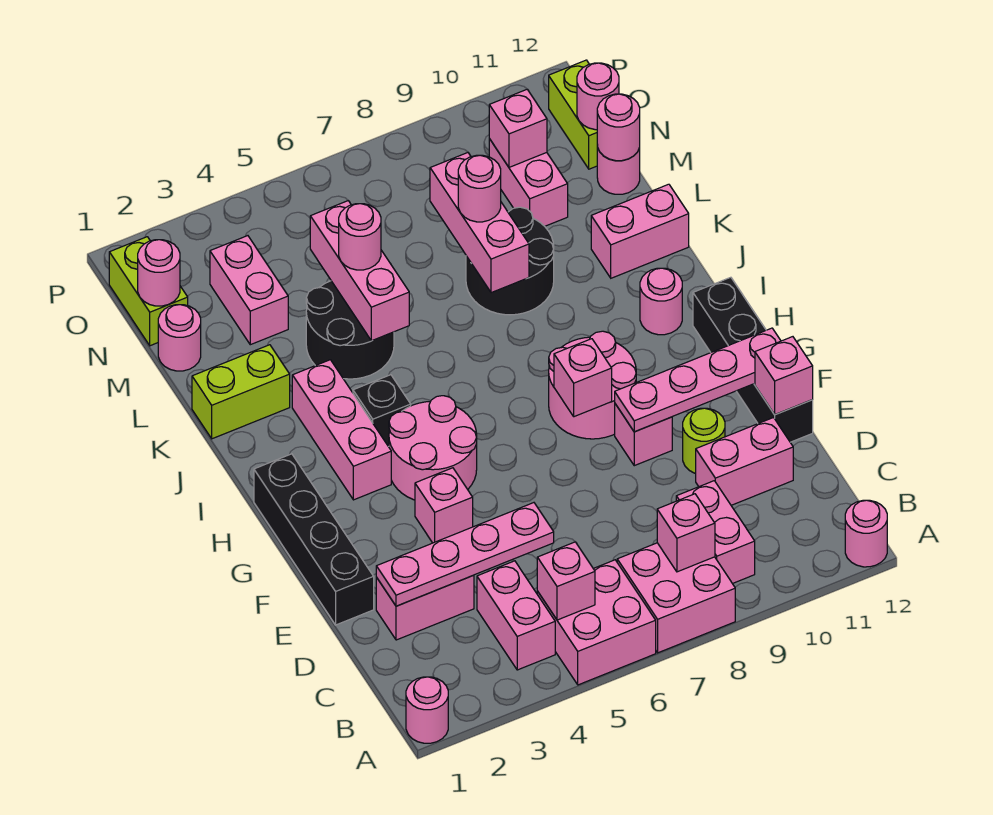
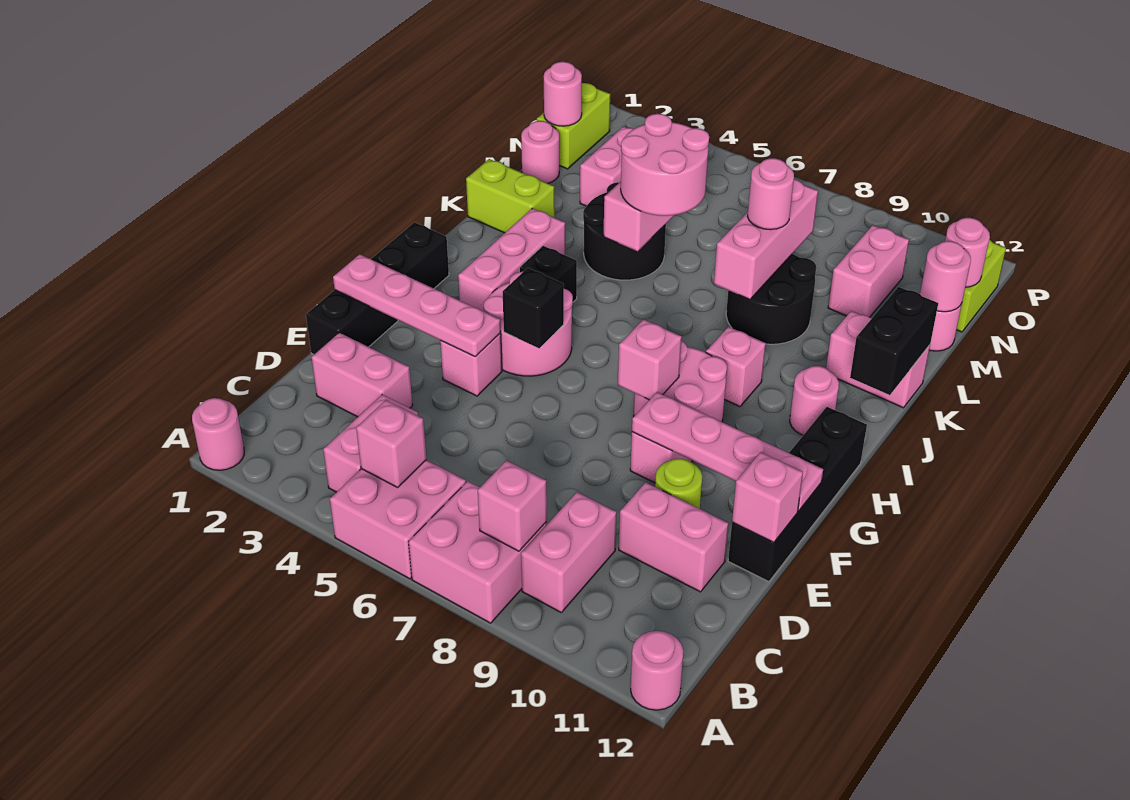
pink plate D2:D5 level 2 -> pink plate F1:F4 level 2
none -> black brick G5 level 2
none -> black brick J12:K12 level 2
pink round brick L5 level 3 -> pink round brick K5:L6 level 3
pink brick N10 level 2 -> pink brick I9 level 1

